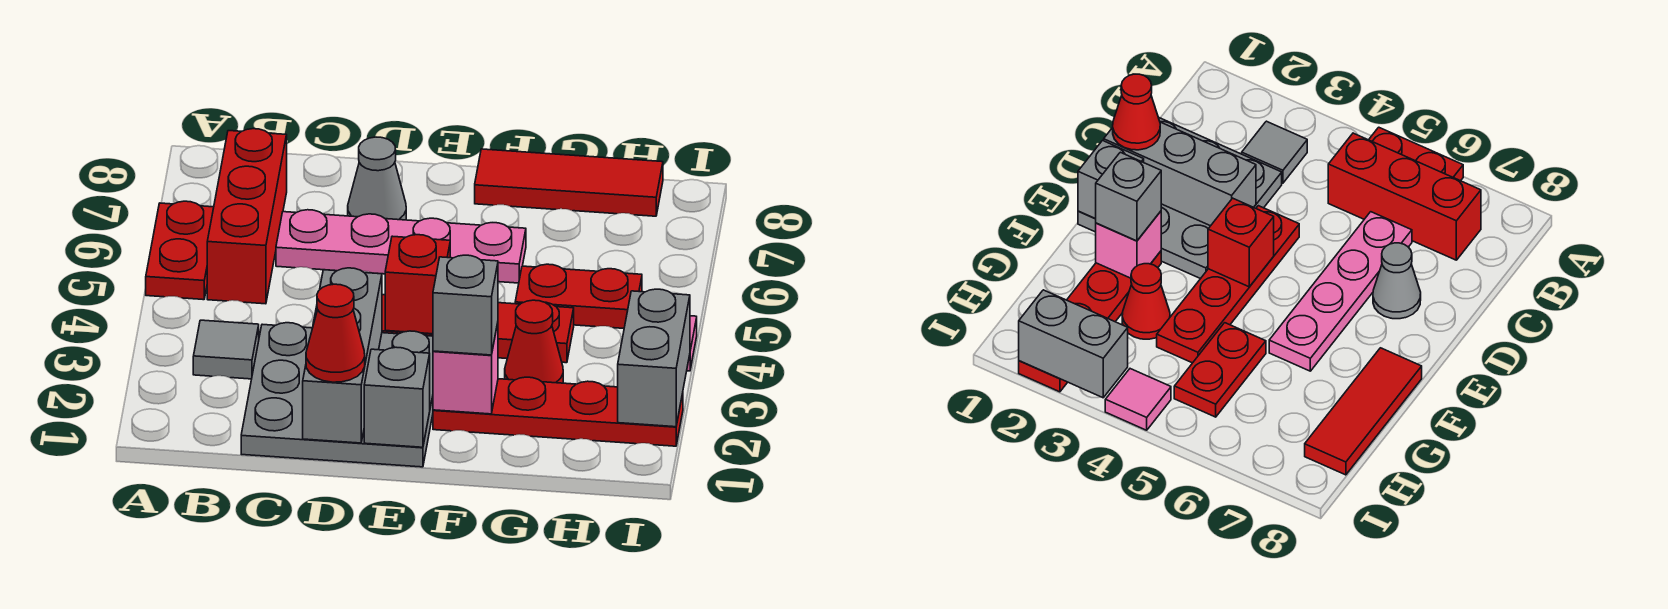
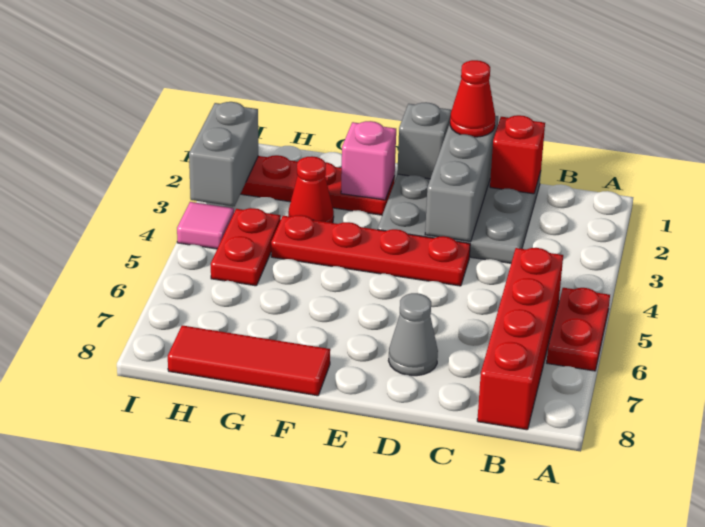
grey tile B3 level 1 -> none
red brick B5:B7 level 1 -> red brick B5:B8 level 1
pink plate C6:F6 level 1 -> none
red brick E4 level 2 -> red brick C1 level 2
grey brick F2 level 3 -> none
red plate G5:H5 level 1 -> red plate H4:H5 level 1

